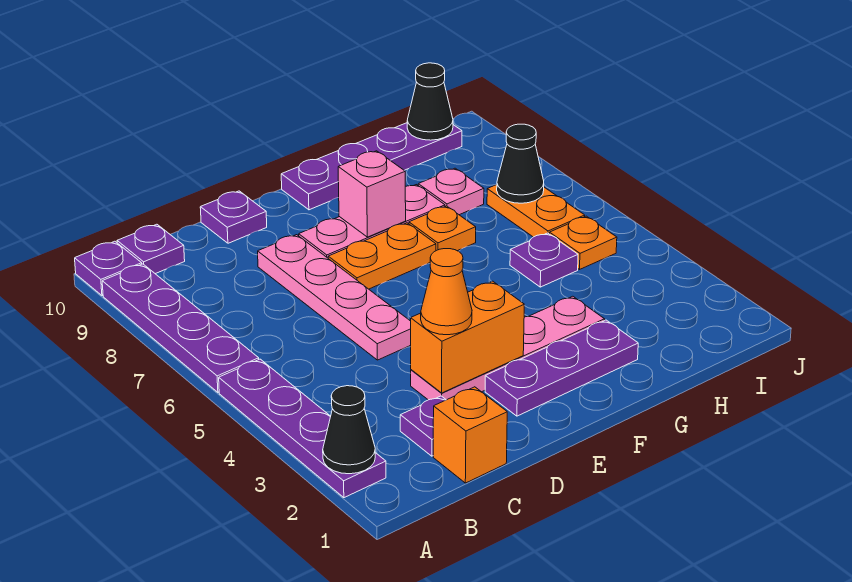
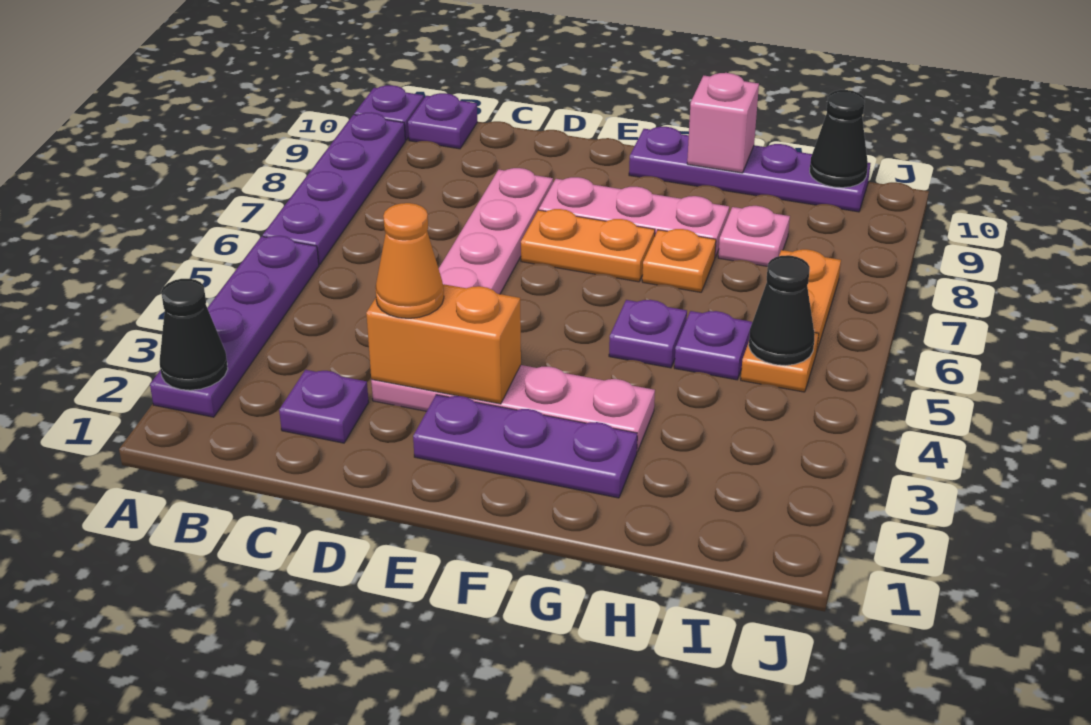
orange brick C1 level 1 -> none
purple plate D10 level 1 -> purple plate G5 level 1
pink brick F8 level 2 -> pink brick G10 level 2
black cone I7 level 2 -> black cone I5 level 2

